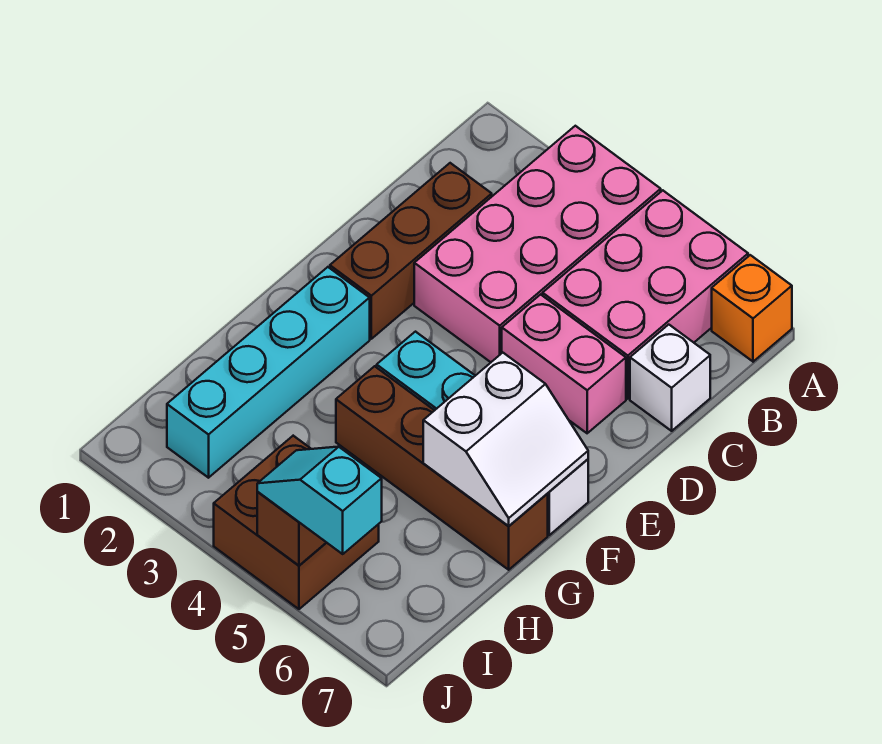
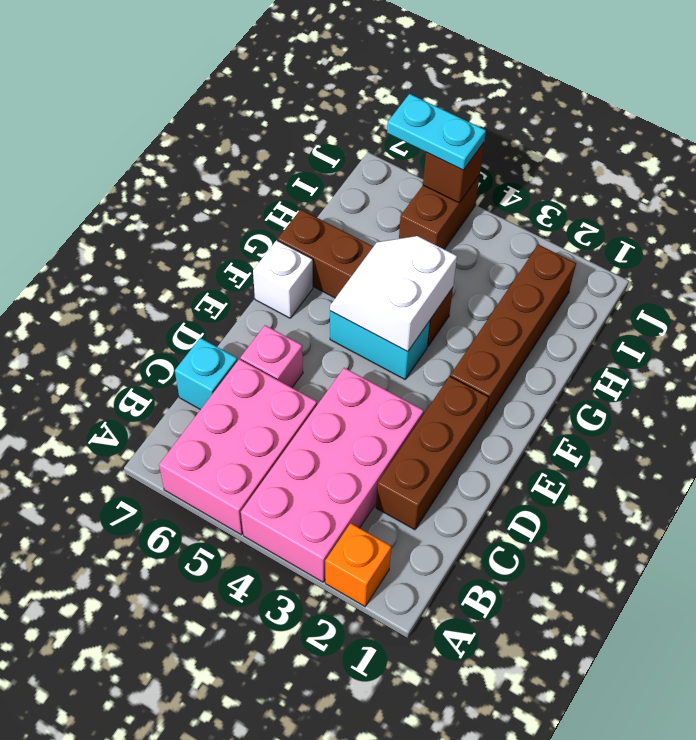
orange brick A7 level 1 -> orange brick A2 level 1
white brick C7 level 1 -> cyan brick C7 level 1
pink brick D5:D6 level 1 -> pink brick D6 level 1
cyan brick F2:I2 level 1 -> brown brick F2:I2 level 1
white slope F6:G7 level 2 top 6 -> white slope F4:G5 level 2 top 4
brown brick I4:J5 level 1 -> brown brick I5:J5 level 1
cyan slope J5:J6 level 3 top 6 -> cyan plate J5:J6 level 3

